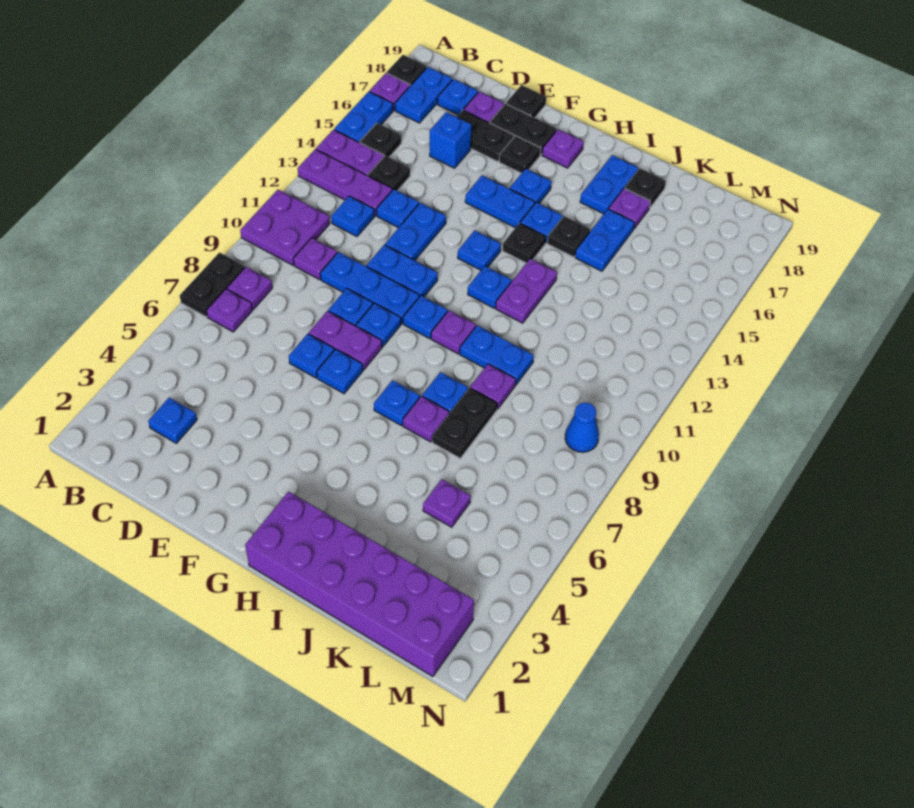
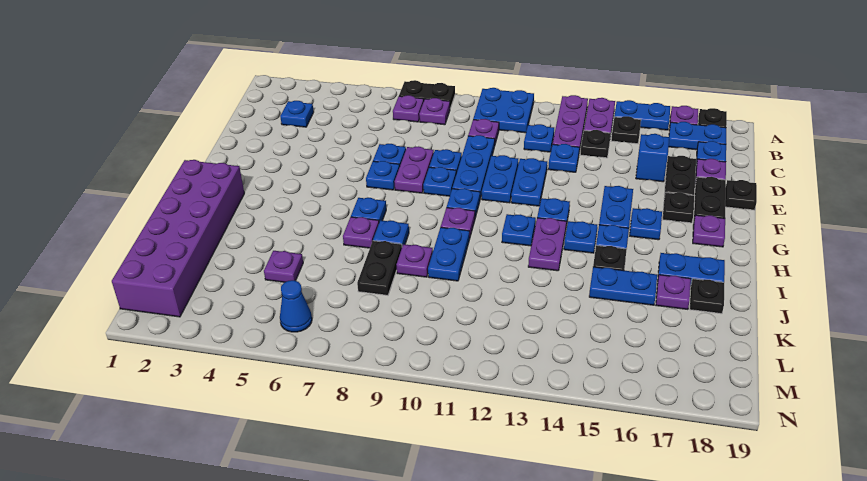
purple plate A10:B11 level 1 -> blue plate A10:B11 level 1
blue plate E12:E13 level 1 -> blue plate E12:F12 level 1
black plate H14 level 1 -> blue plate H14 level 1
purple plate I12:I13 level 1 -> purple plate H13:I13 level 1
black plate J7:J8 level 1 -> black plate J8:K8 level 1
blue cone M9 level 1 -> blue cone M6 level 1

